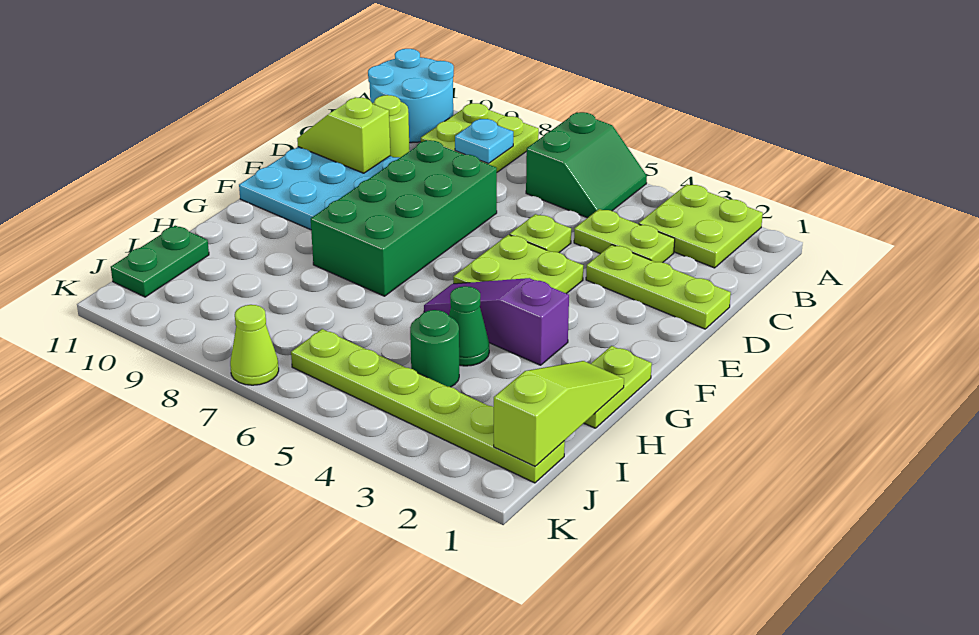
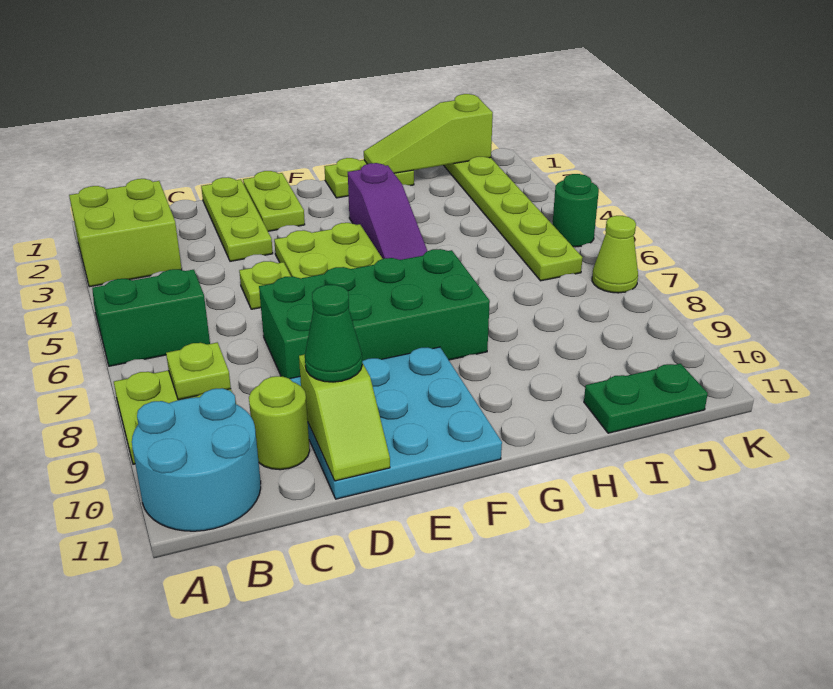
lime plate A2:B3 level 1 -> lime brick A2:B3 level 1
cyan plate B8 level 2 -> lime plate B8 level 2
lime plate C3:C4 level 1 -> lime plate E1:E2 level 1
green cone H4 level 1 -> green cone D10 level 3
green round brick I4 level 1 -> green round brick K5 level 1

